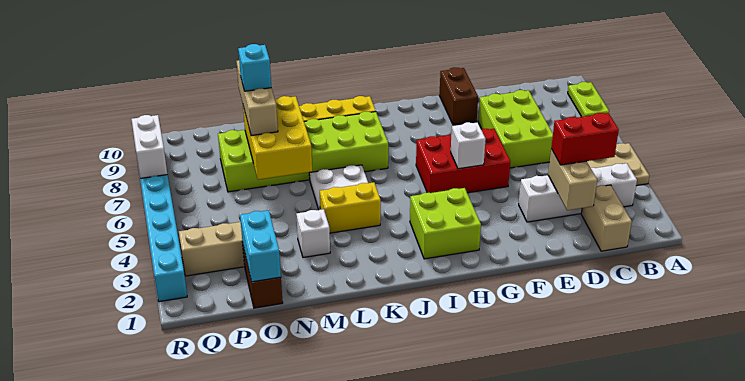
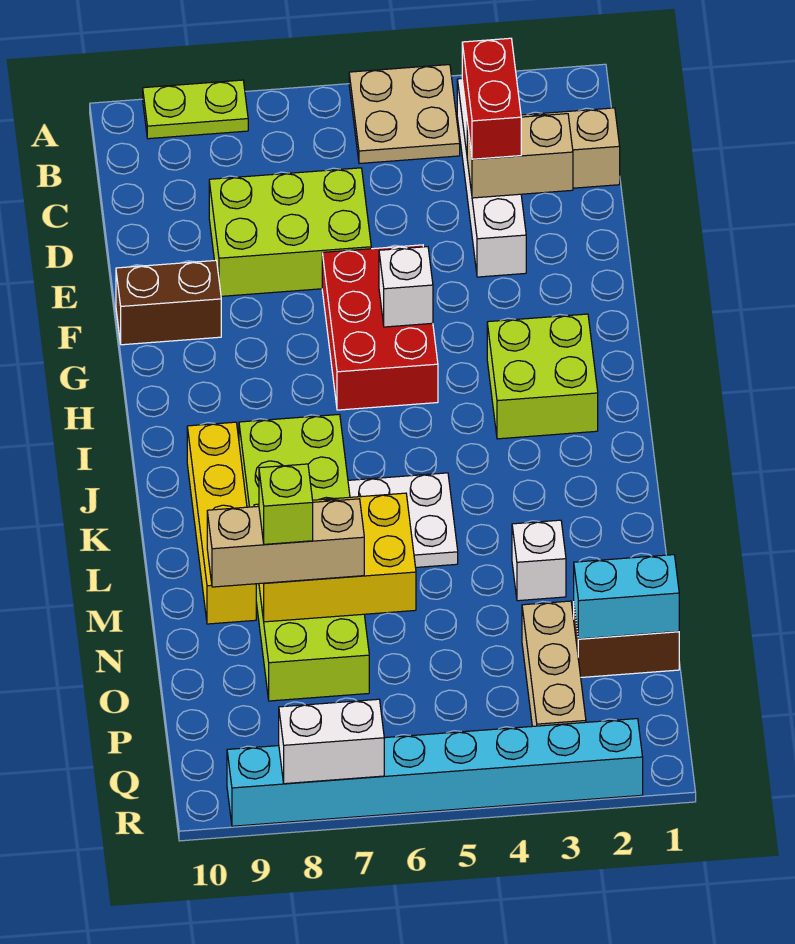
yellow brick K4:L4 level 1 -> none
cyan brick N8 level 4 -> lime brick N8 level 4

